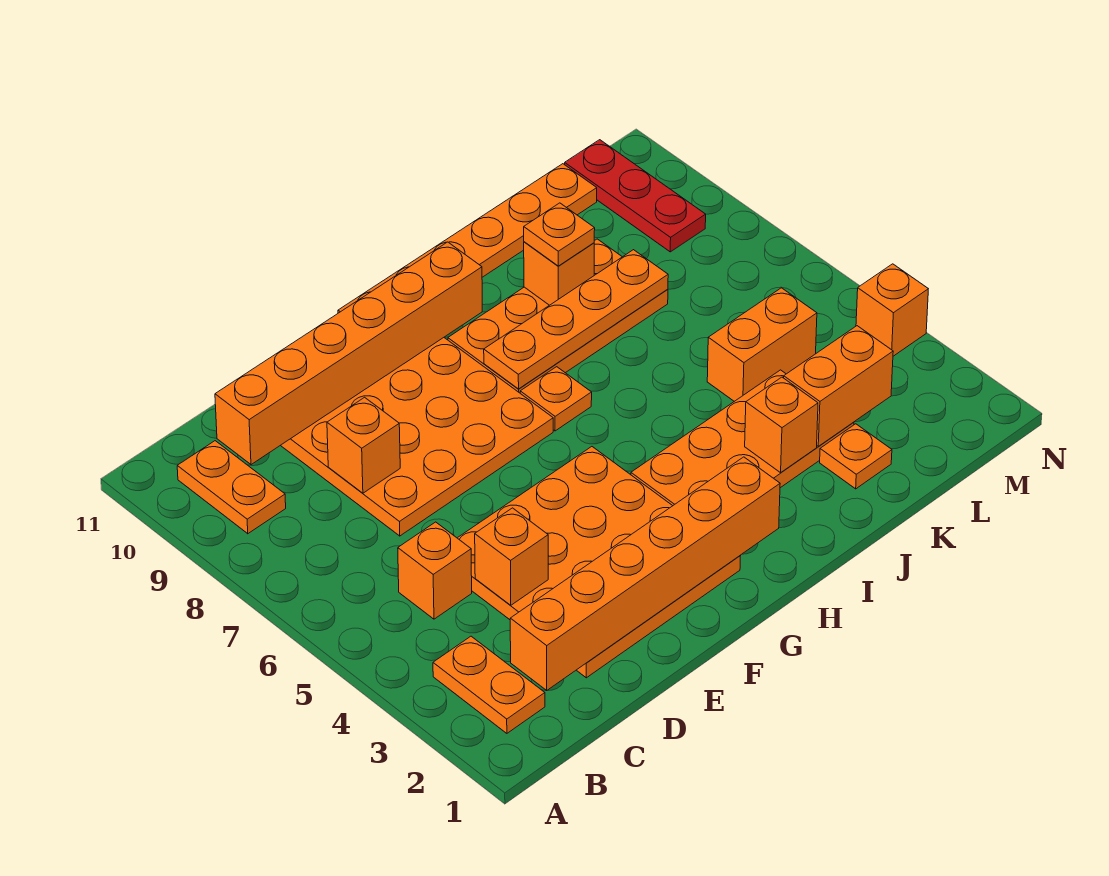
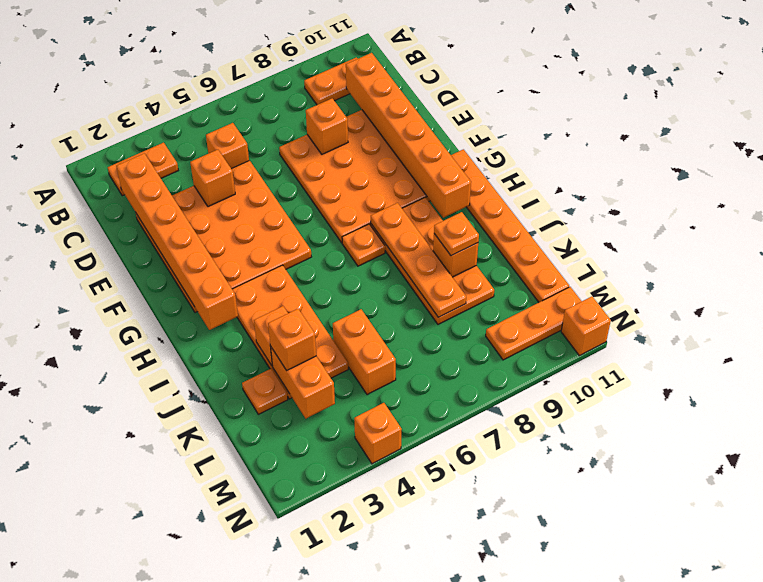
none -> orange brick K3 level 3
red plate M9:M11 level 1 -> orange plate M9:M11 level 1
none -> orange brick N11 level 1

